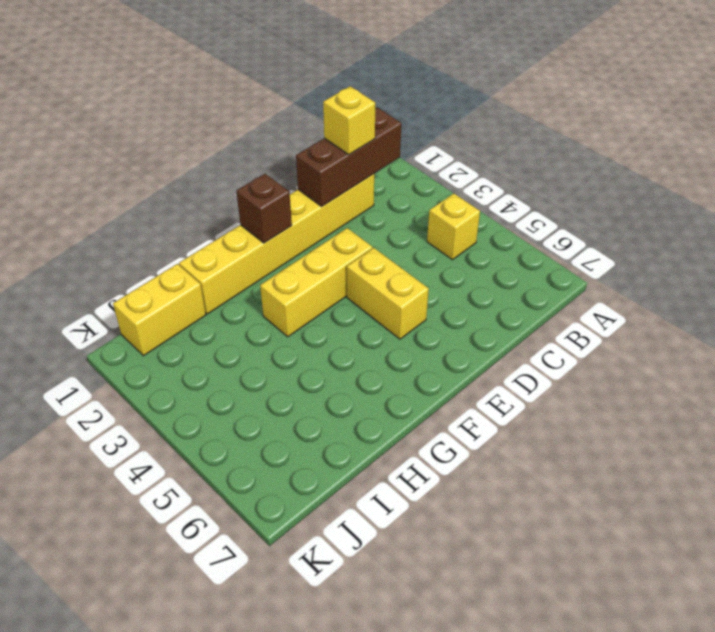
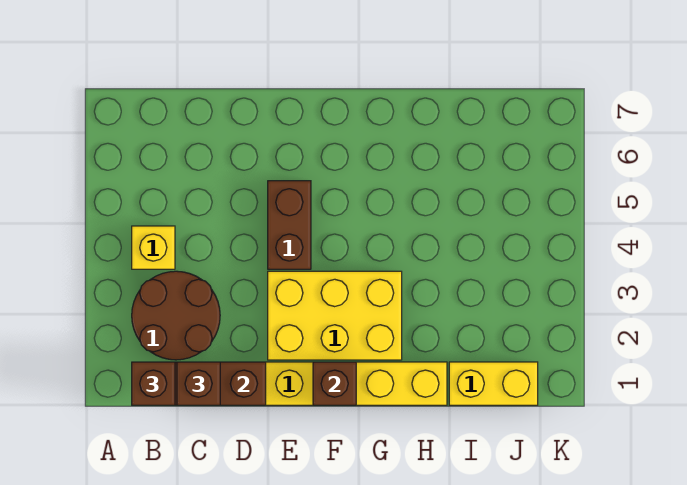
none -> brown brick B1 level 3
none -> brown round brick B2:C3 level 1
yellow brick C1 level 3 -> brown brick C1 level 3
yellow brick E3:G3 level 1 -> yellow brick E2:G3 level 1
yellow brick E4:E5 level 1 -> brown brick E4:E5 level 1

